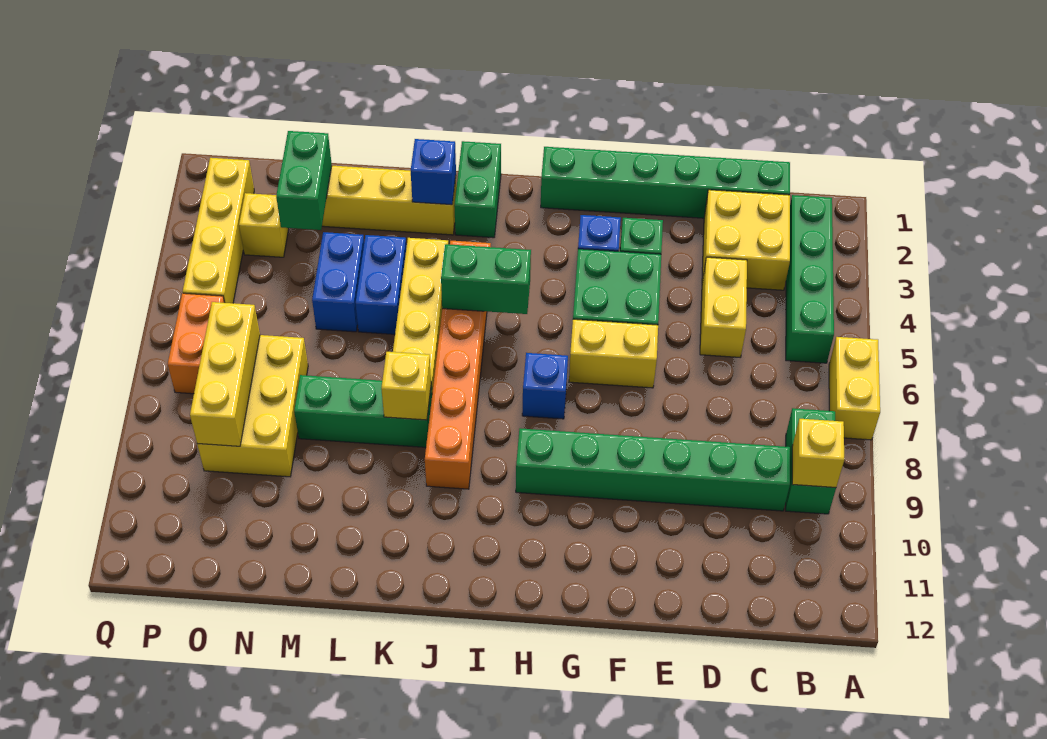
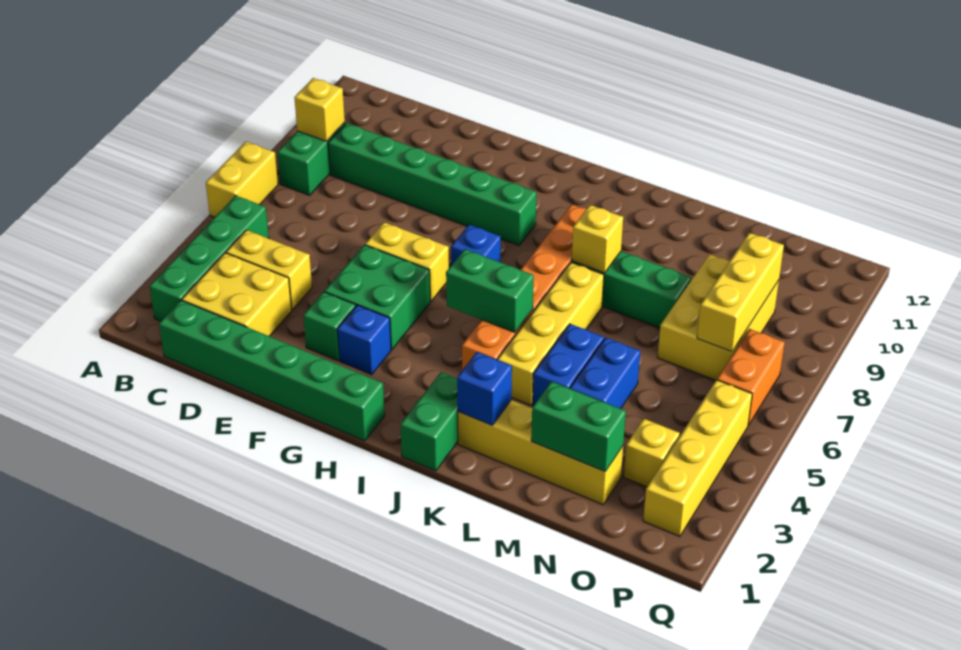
yellow brick D4:D5 level 1 -> yellow brick C4:D4 level 1
green brick N2:N3 level 2 -> green brick M2:N2 level 2

